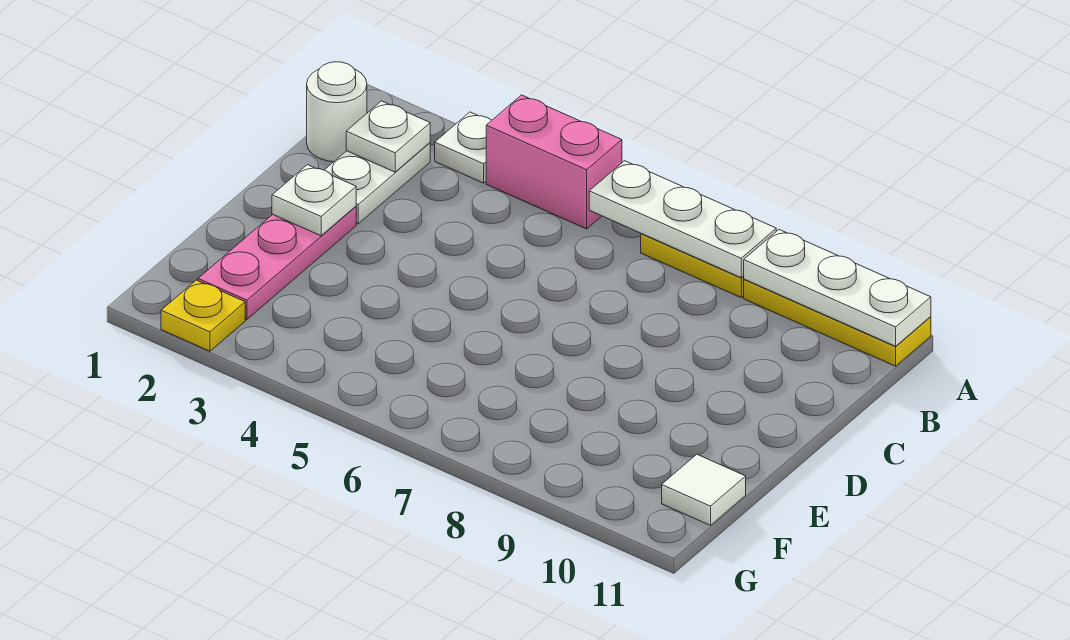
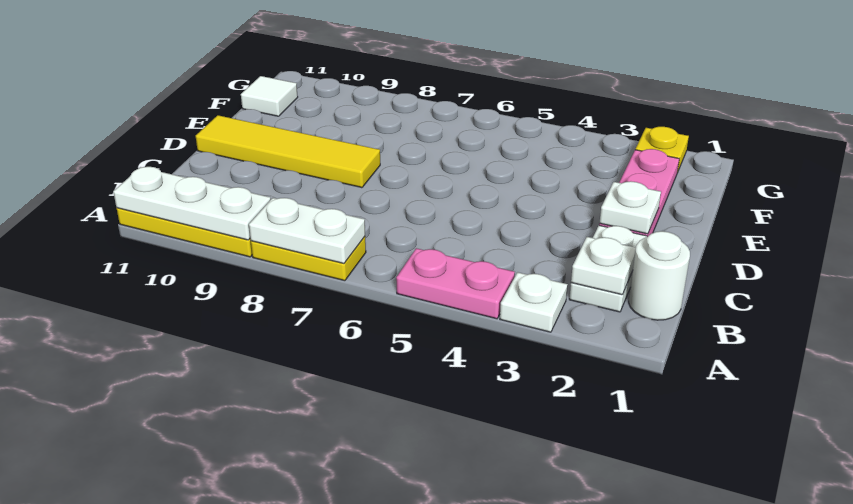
pink brick A4:A5 level 1 -> pink plate A4:A5 level 1
white plate A6:A8 level 2 -> white plate A7:A8 level 2
none -> yellow tile D8:D11 level 1

